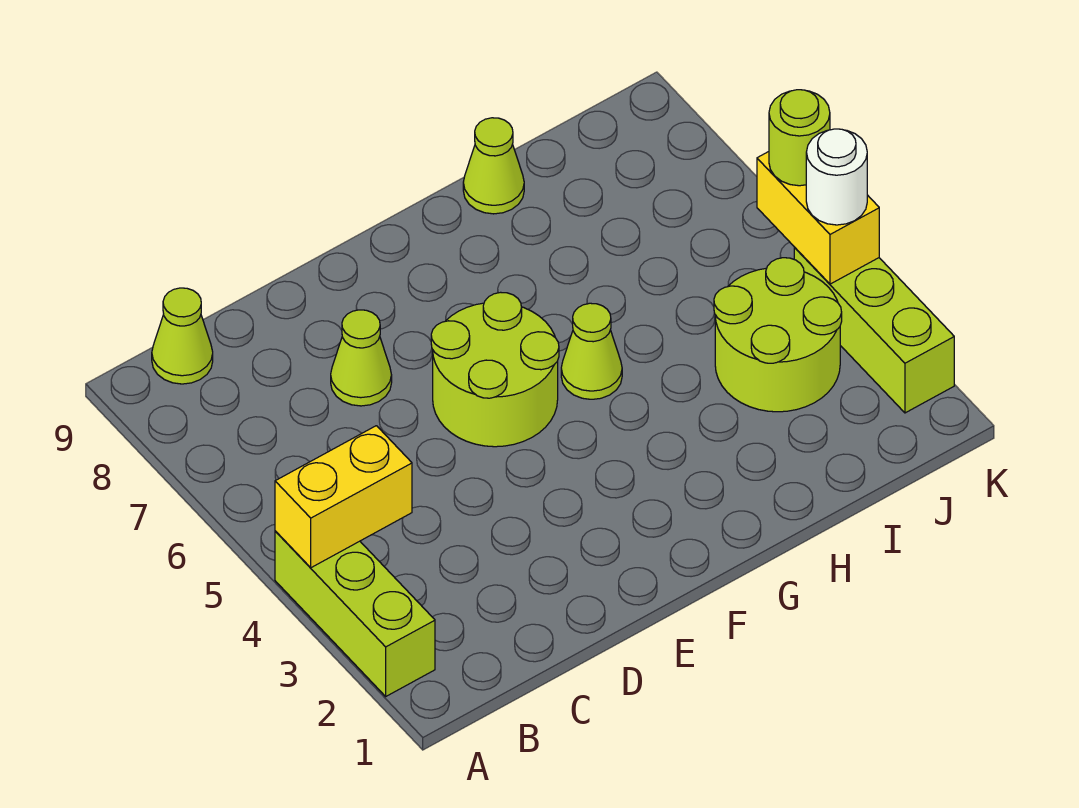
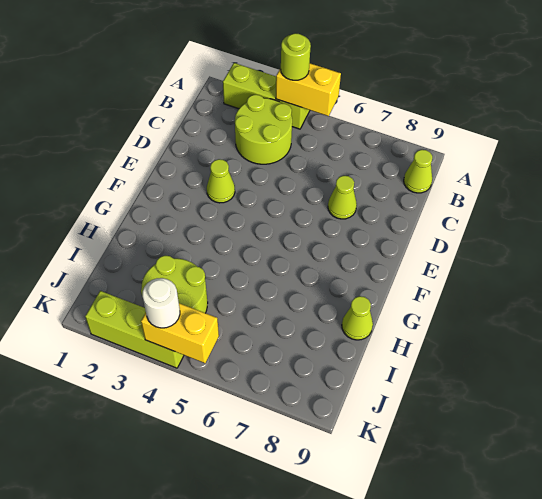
yellow brick A4:B4 level 2 -> yellow brick A4:A5 level 2
lime round brick E5:F6 level 1 -> lime round brick B3:C4 level 1
lime cone G5 level 1 -> lime cone E3 level 1
lime round brick K5 level 3 -> lime round brick A4 level 3

